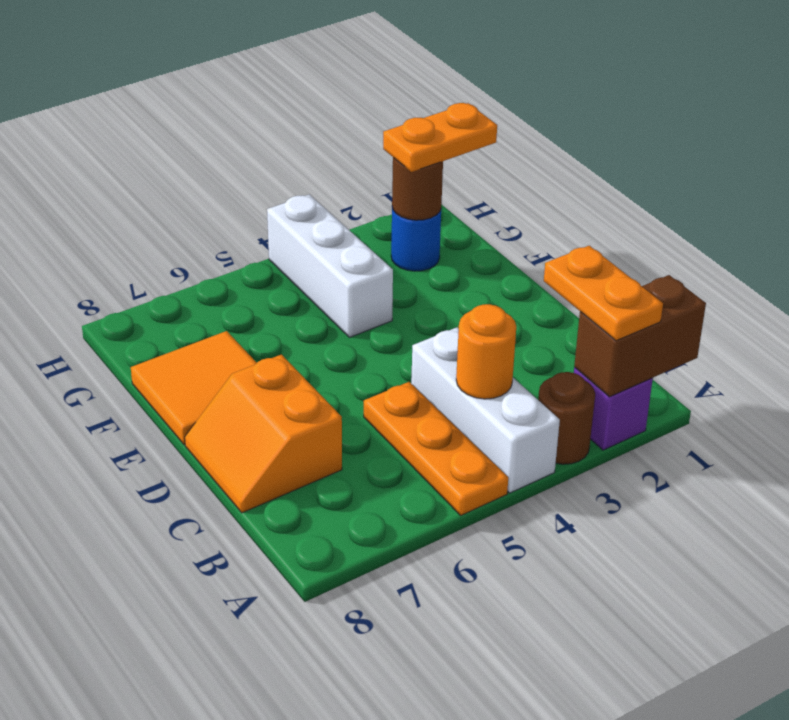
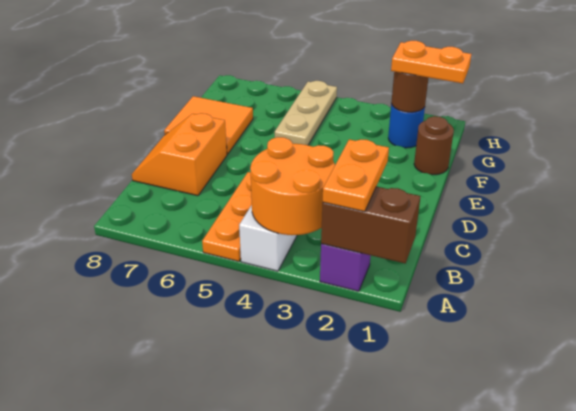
brown round brick A3 level 1 -> brown round brick F1 level 1
orange round brick B4 level 2 -> orange round brick A3:B4 level 2
white brick F4:H4 level 1 -> none
none -> tan plate F5:H5 level 1

